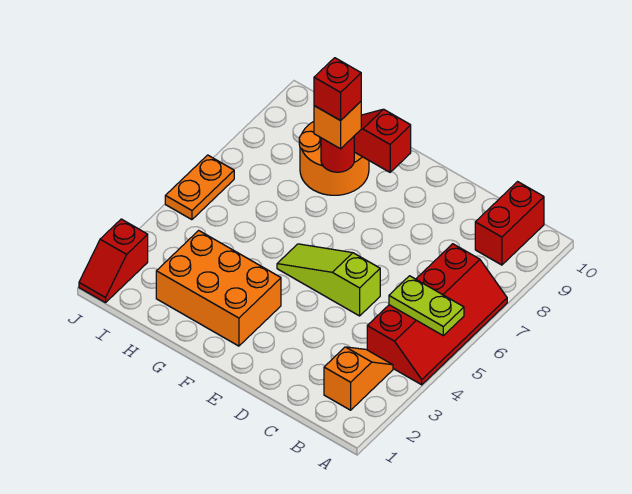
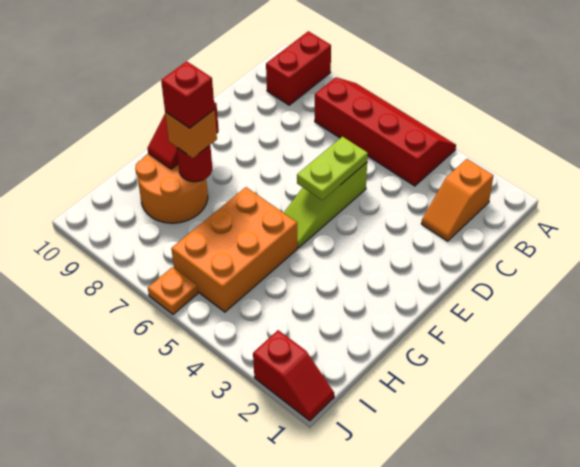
lime plate A5:B5 level 2 -> lime plate D5:E5 level 2
orange slope B2:B3 level 1 top 2 -> orange slope B2:C2 level 1 top B
red brick B9:B10 level 1 -> red brick A9:B9 level 1
orange brick F2:H3 level 1 -> orange brick G5:I6 level 1
orange plate J5:J6 level 1 -> orange plate J6 level 1

